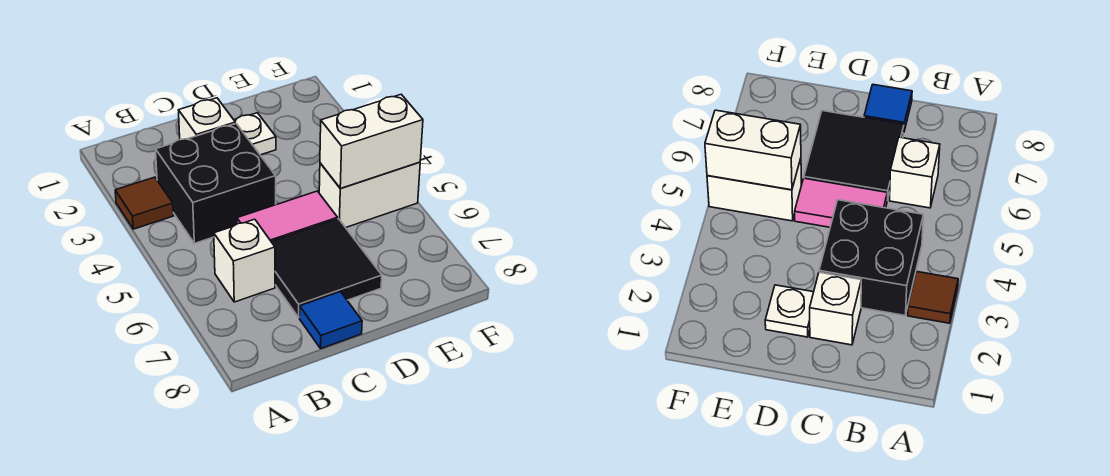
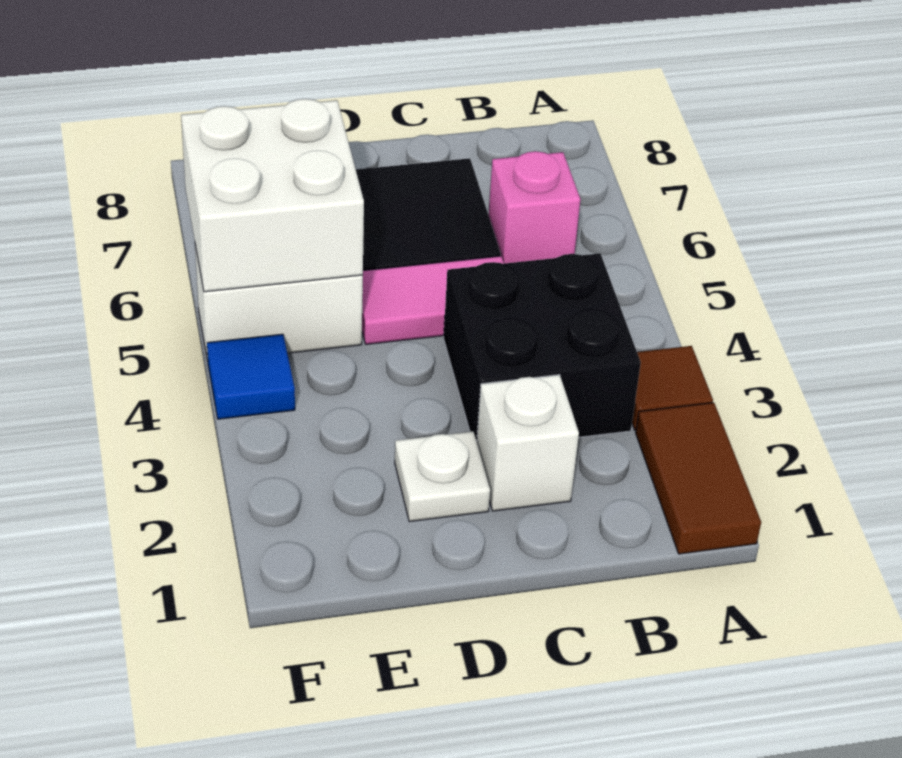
none -> brown tile A1:A2 level 1
white brick B6 level 1 -> pink brick B6 level 1
blue tile C8 level 1 -> blue tile F4 level 1
white brick E5:F5 level 2 -> white brick E5:F6 level 2

